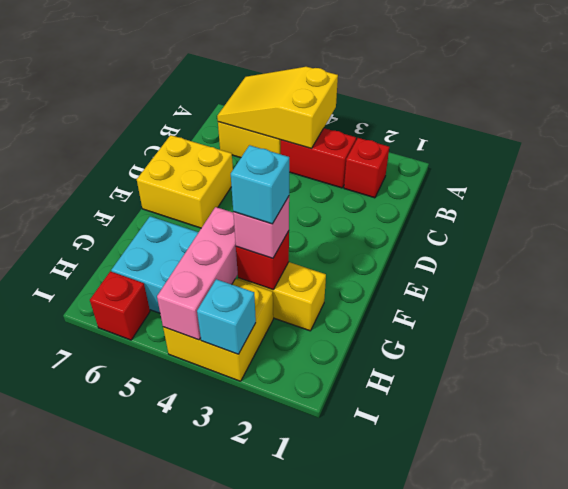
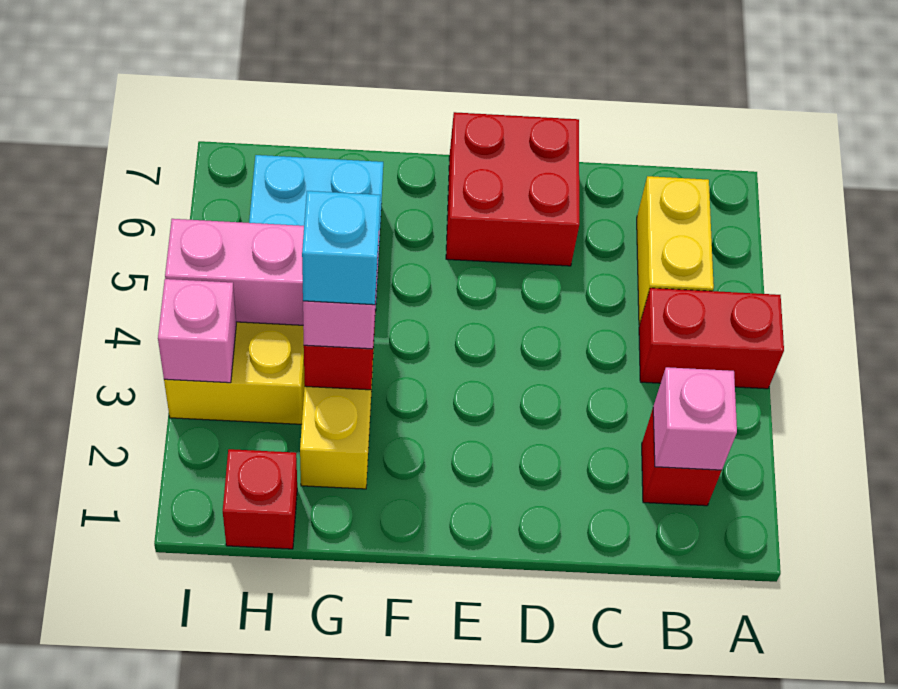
yellow slope A4:B6 level 2 top 4 -> none
none -> pink brick B2 level 2
red brick B3:B4 level 1 -> red brick A4:B4 level 1
yellow brick D6:E7 level 1 -> red brick D6:E7 level 1
cyan brick I3 level 2 -> pink brick I3 level 2
red brick I6 level 1 -> red brick H1 level 1

